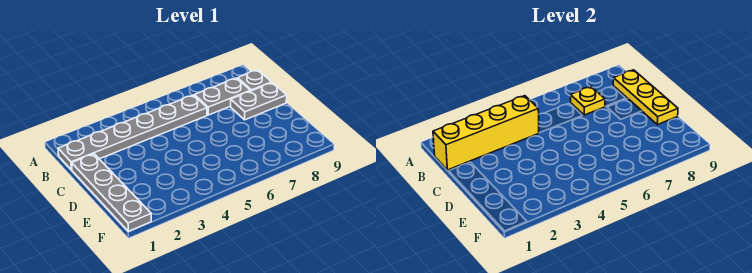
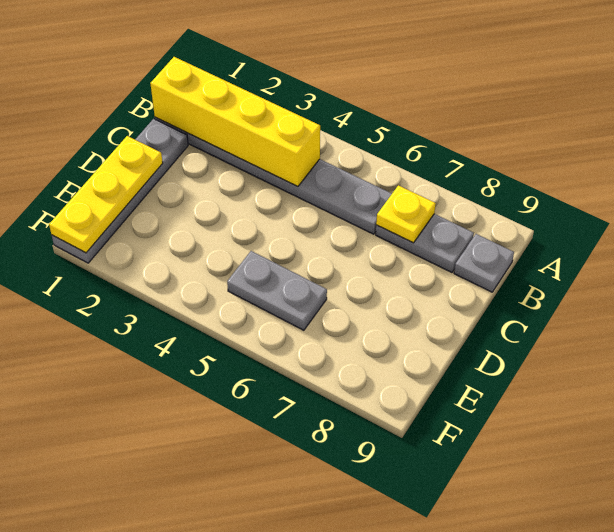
yellow plate B9:D9 level 2 -> yellow plate D1:F1 level 2
grey plate C8:C9 level 1 -> grey plate E5:E6 level 1

